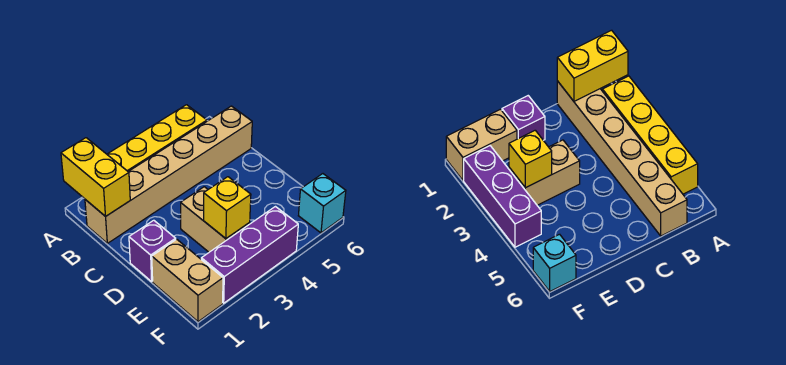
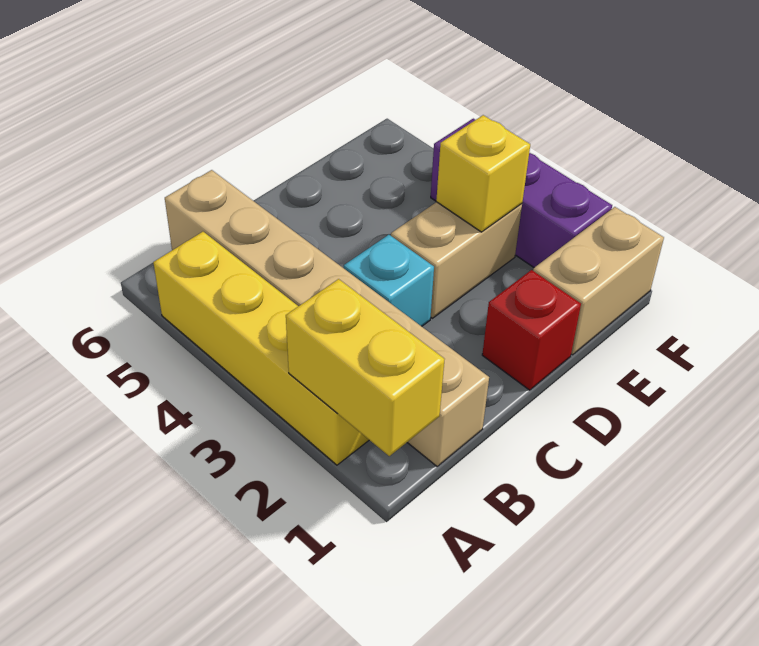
yellow brick A1:B1 level 2 -> yellow brick A1:A2 level 2
purple brick D1 level 1 -> red brick D1 level 1
cyan brick F6 level 1 -> cyan brick C3 level 1

